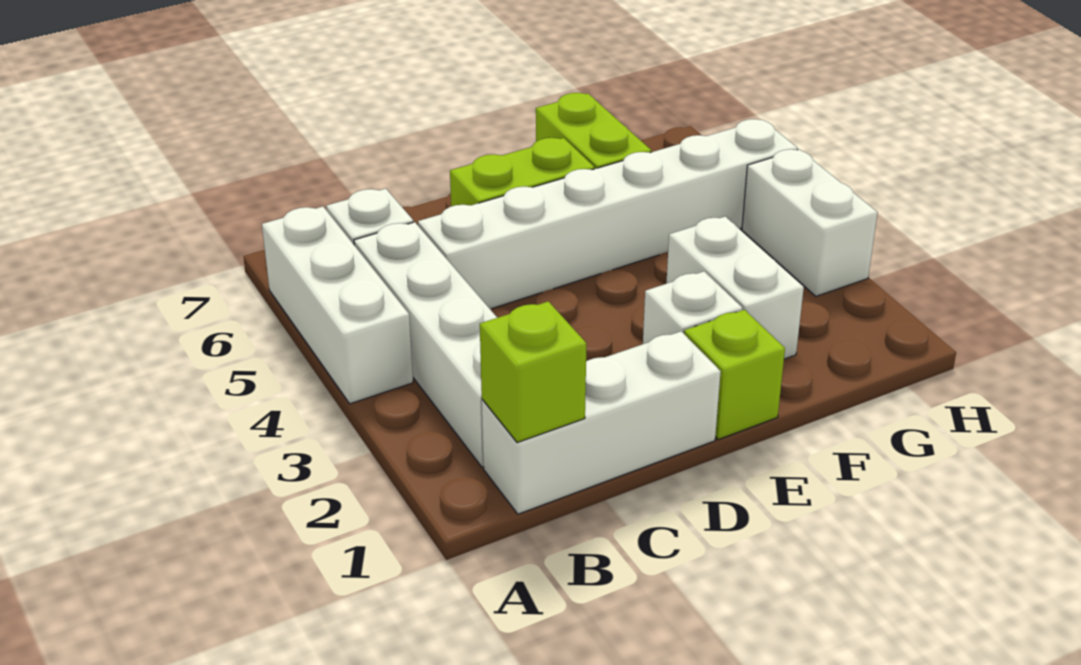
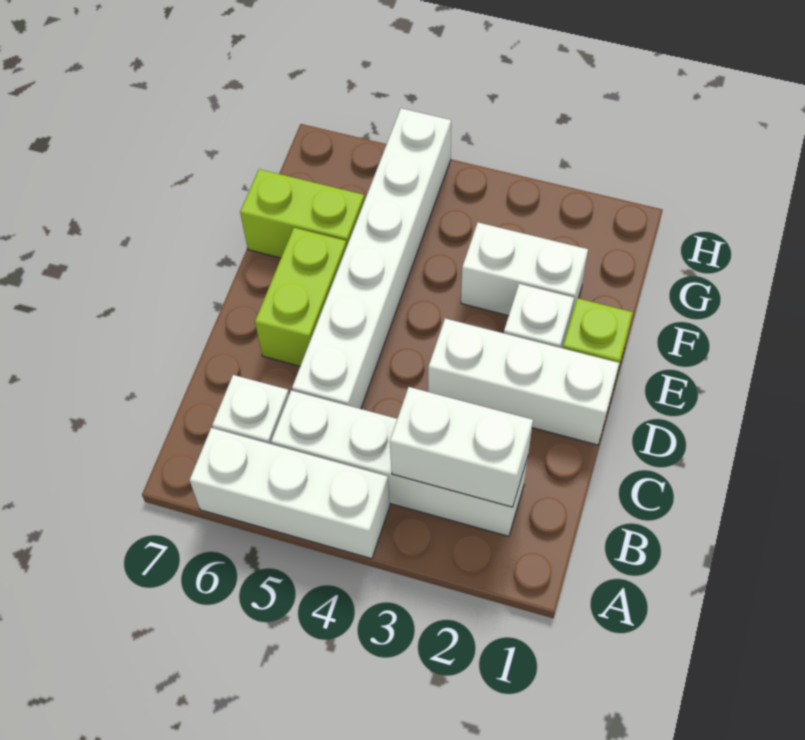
white brick B1:D1 level 1 -> white brick D1:D3 level 1
lime brick B1 level 2 -> none
white brick H3:H4 level 1 -> white brick B2:B3 level 2

